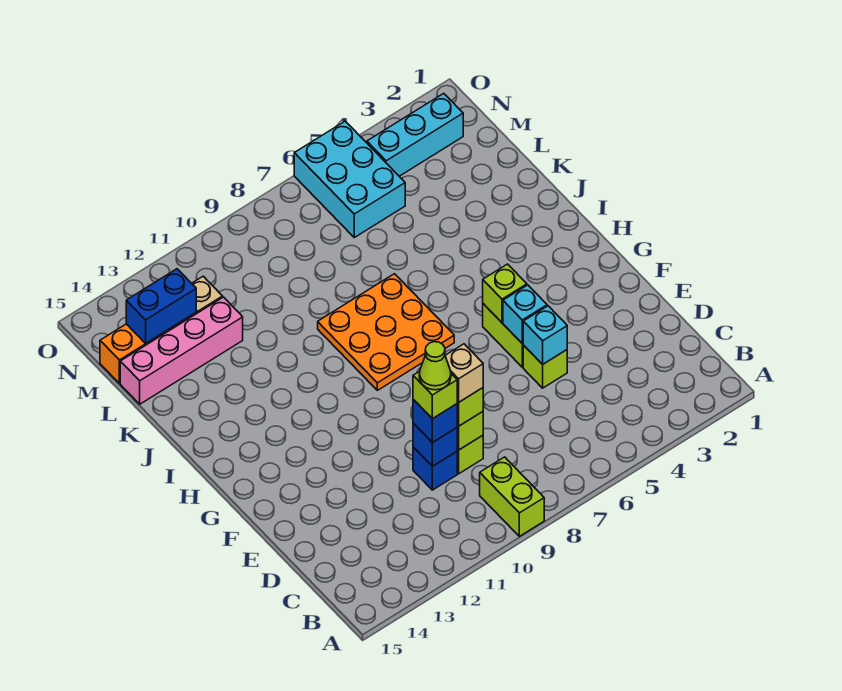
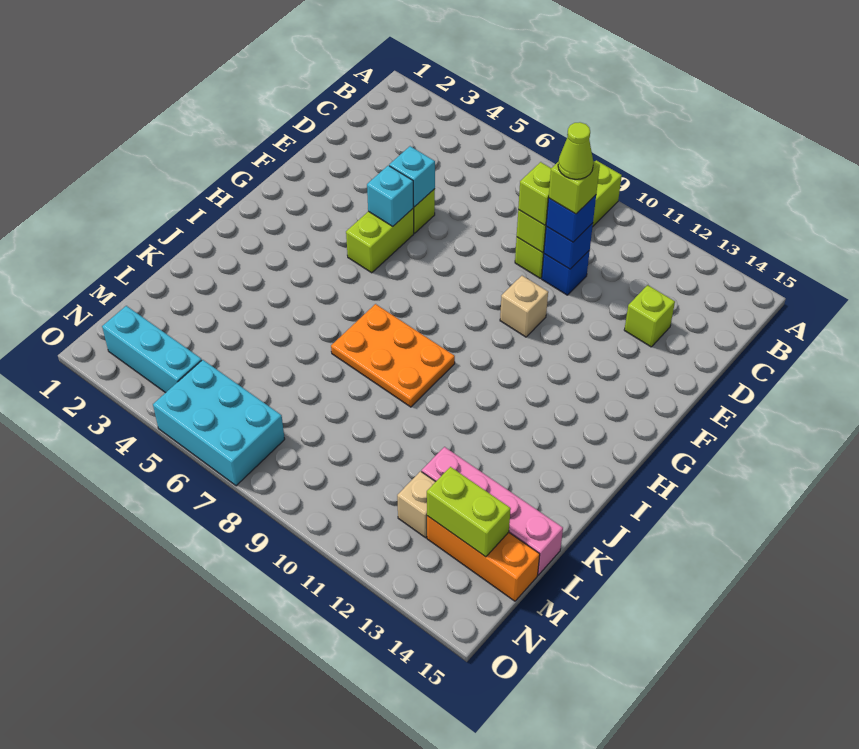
tan brick D9 level 4 -> tan brick F10 level 1
lime brick G5 level 2 -> lime brick D13 level 1
orange plate H7:J9 level 1 -> orange plate I7:J9 level 1
cyan brick M5:O6 level 1 -> cyan brick N5:O7 level 1
blue brick M13:M14 level 2 -> lime brick M13:M14 level 2

